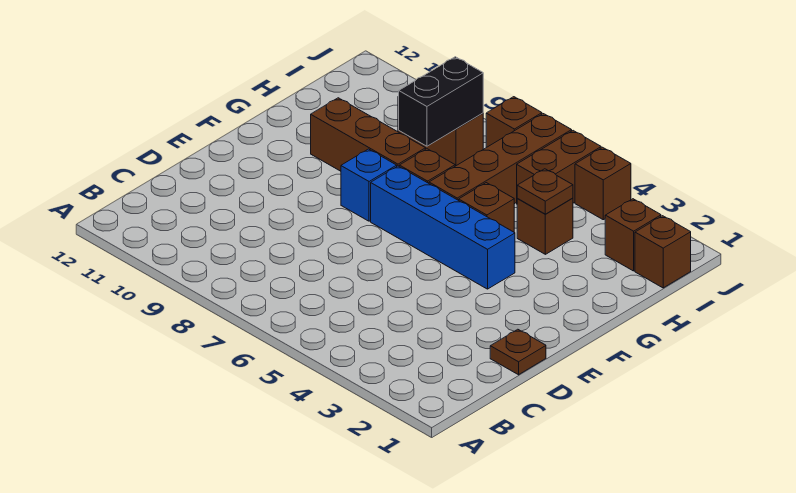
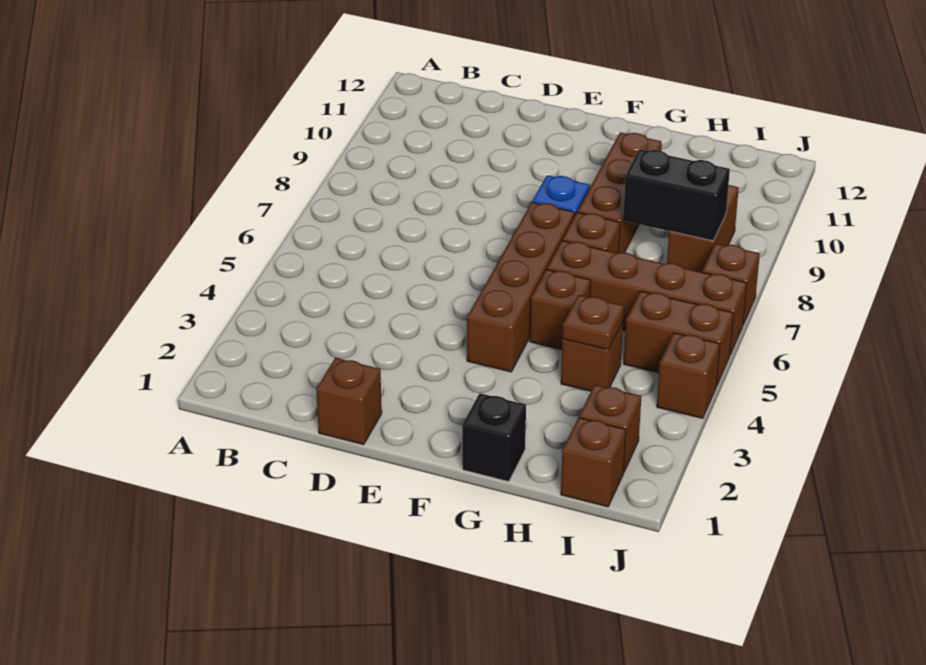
brown plate D1 level 1 -> brown brick D1 level 1
blue brick F4:F7 level 1 -> brown brick F4:F7 level 1
none -> black brick G1 level 1

